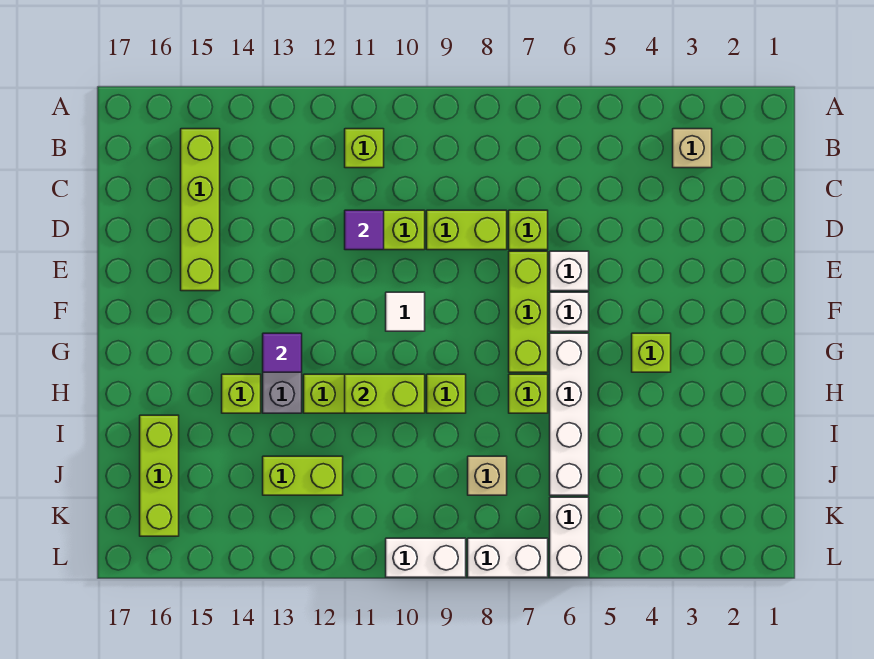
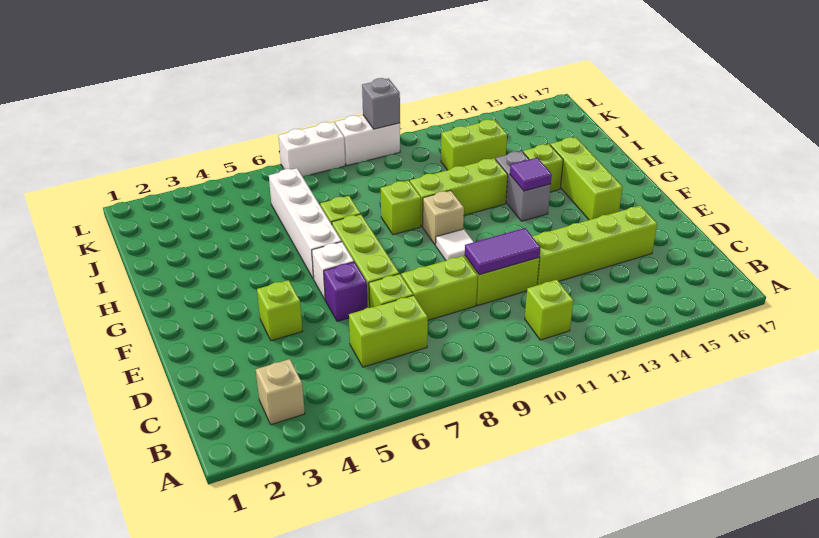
lime brick B15:E15 level 1 -> lime brick D12:D15 level 1
purple tile D11 level 2 -> purple tile D10:D11 level 2
white brick E6 level 1 -> purple brick E6 level 1
lime brick G4 level 1 -> lime brick E4 level 1
lime brick H10:H11 level 2 -> lime brick C6:C7 level 1
lime brick I16:K16 level 1 -> lime brick F15:H15 level 1
tan brick J8 level 1 -> tan brick G10 level 1
white brick K6:L6 level 1 -> none
none -> grey brick L10 level 2

